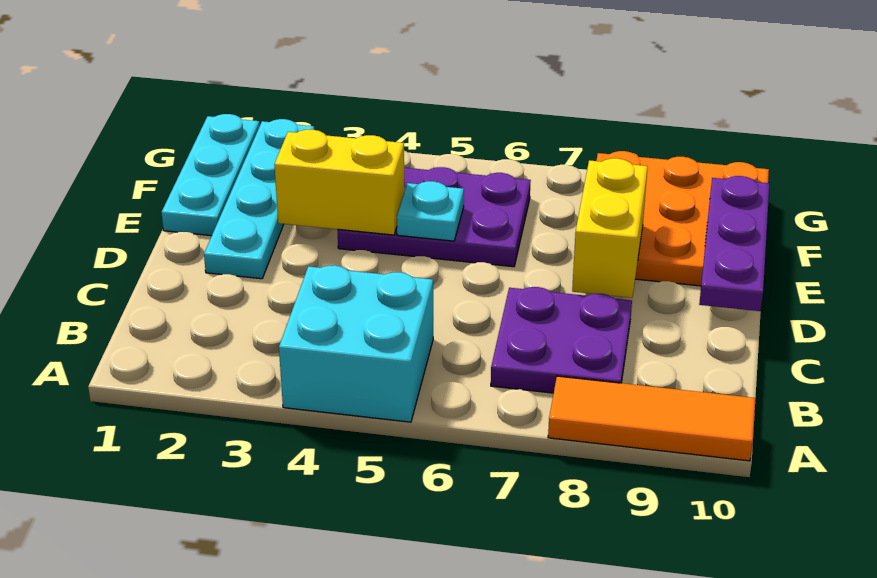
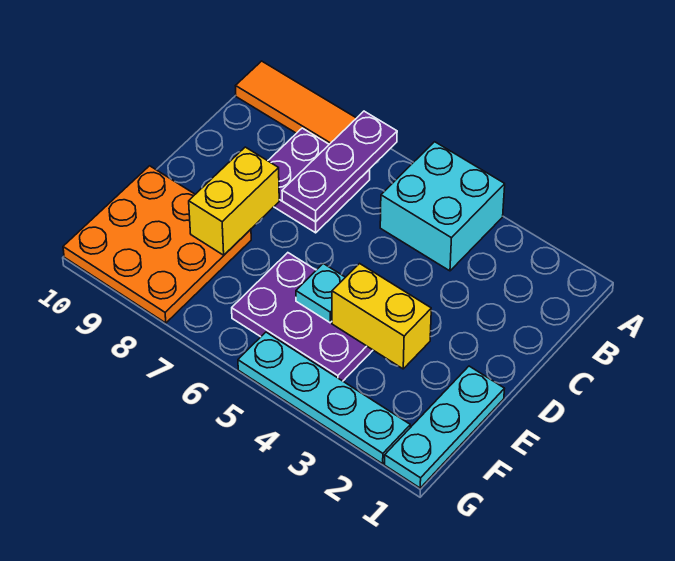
cyan plate D2:G2 level 1 -> cyan plate G2:G5 level 1
purple plate D10:F10 level 2 -> purple plate A7:C7 level 2

